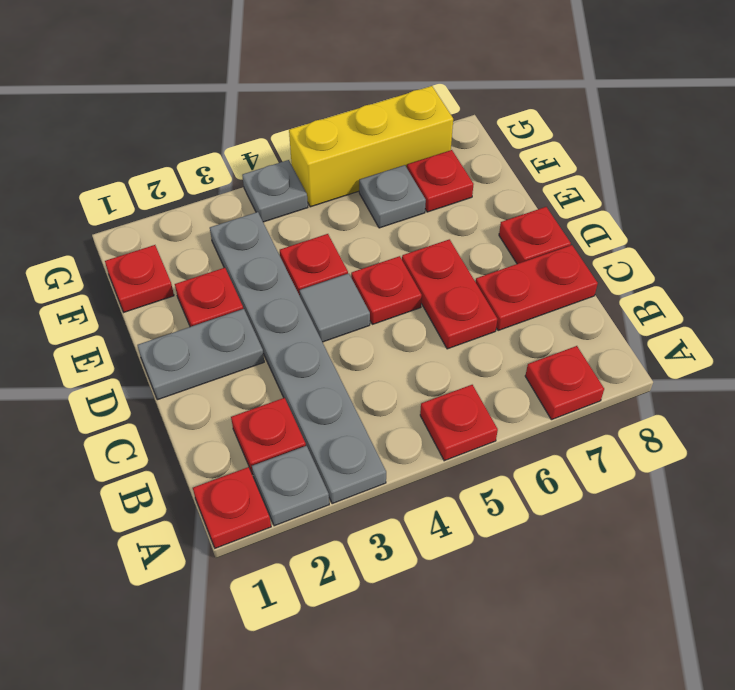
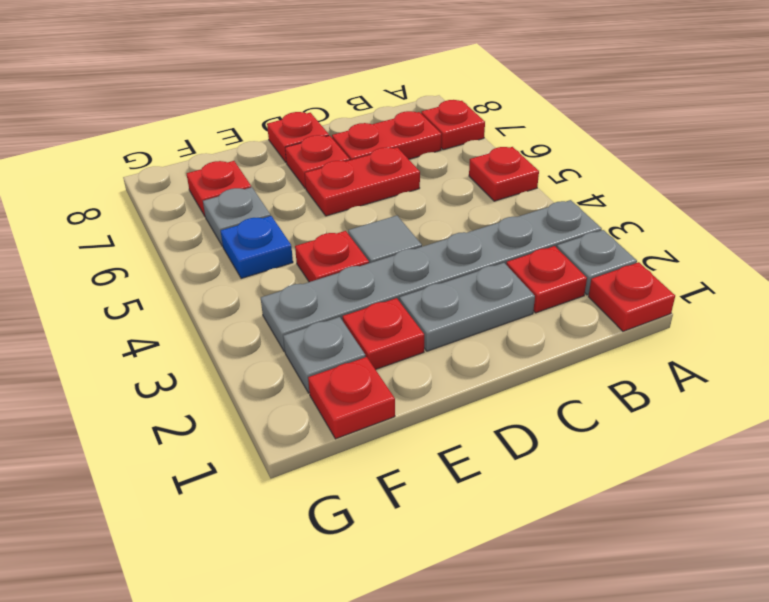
red plate C7:C8 level 1 -> red plate B7:C7 level 1
grey plate D1:D2 level 1 -> grey plate C2:D2 level 1
red plate D5 level 1 -> red plate D7 level 1
none -> blue plate F5 level 1
grey plate G4 level 1 -> grey plate F2 level 1
yellow brick G5:G7 level 1 -> none

